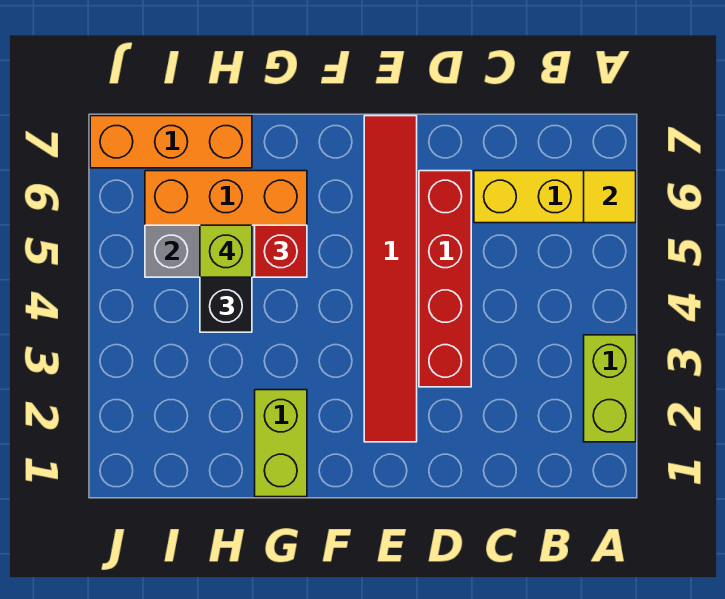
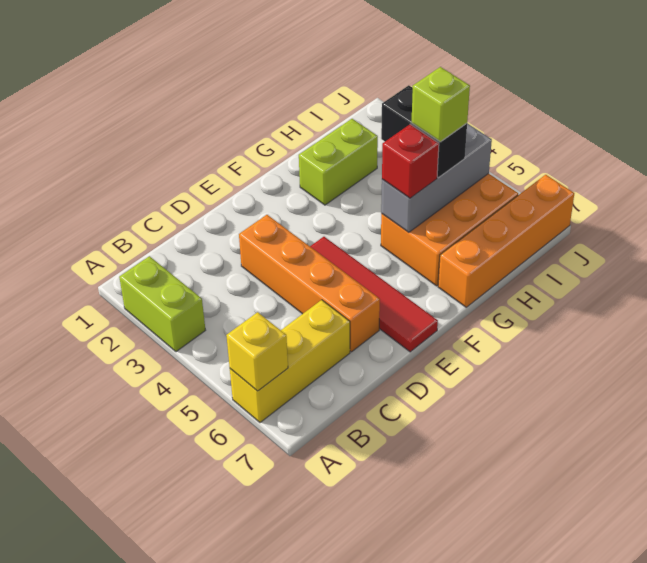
yellow tile A6 level 2 -> yellow brick A6 level 2
red brick D3:D6 level 1 -> orange brick D3:D6 level 1
red tile E2:E7 level 1 -> red tile E4:E7 level 1
lime brick G1:G2 level 1 -> lime brick G2:H2 level 1
orange brick H7:J7 level 1 -> orange brick G7:J7 level 1

